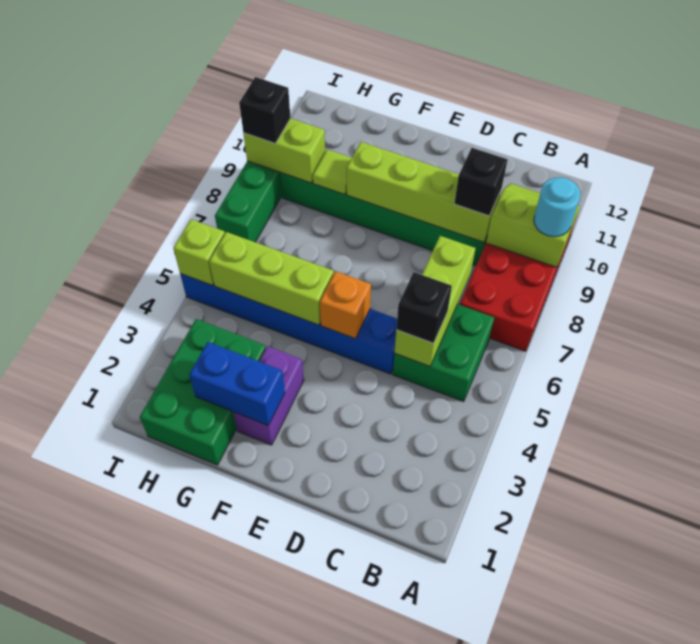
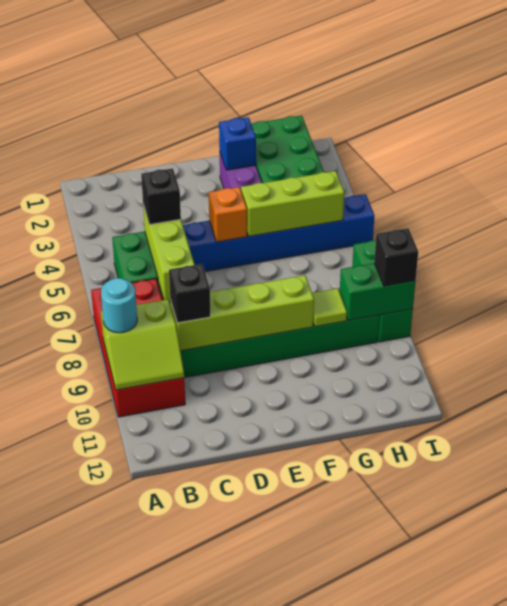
blue brick F2:G2 level 2 -> blue brick F2 level 2
lime brick H9:I9 level 2 -> green brick H9:I9 level 2
lime brick I5 level 2 -> none

